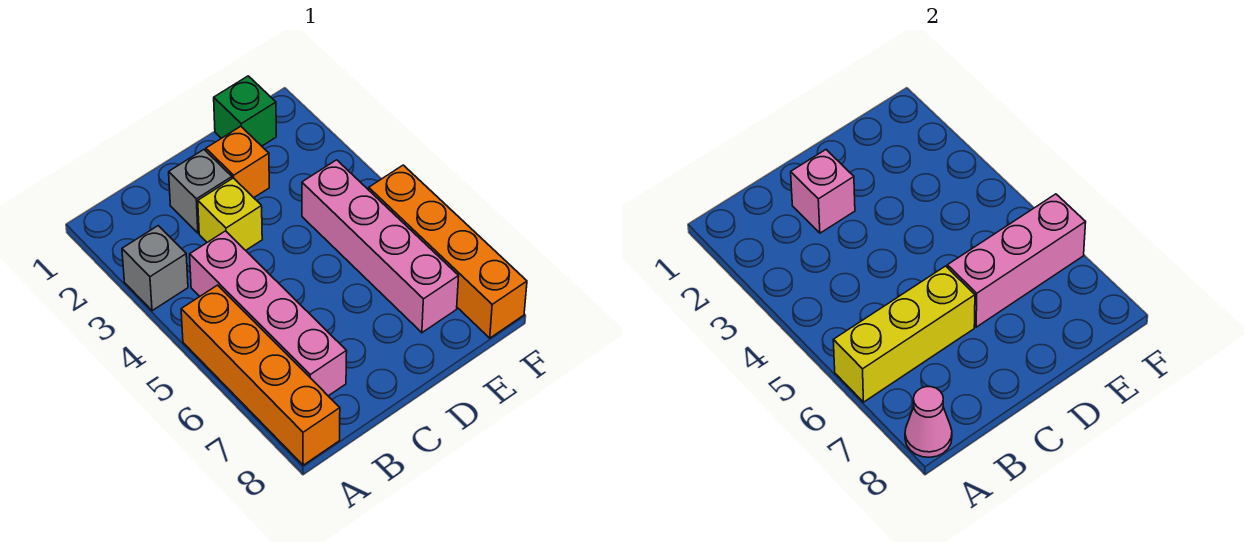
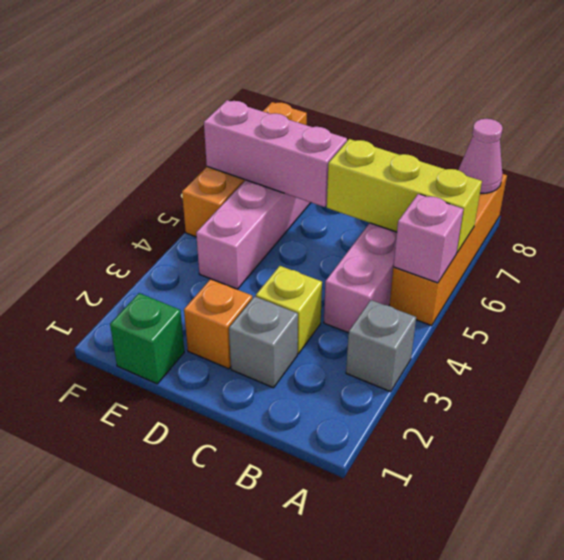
pink brick C2 level 2 -> pink brick A5 level 2

